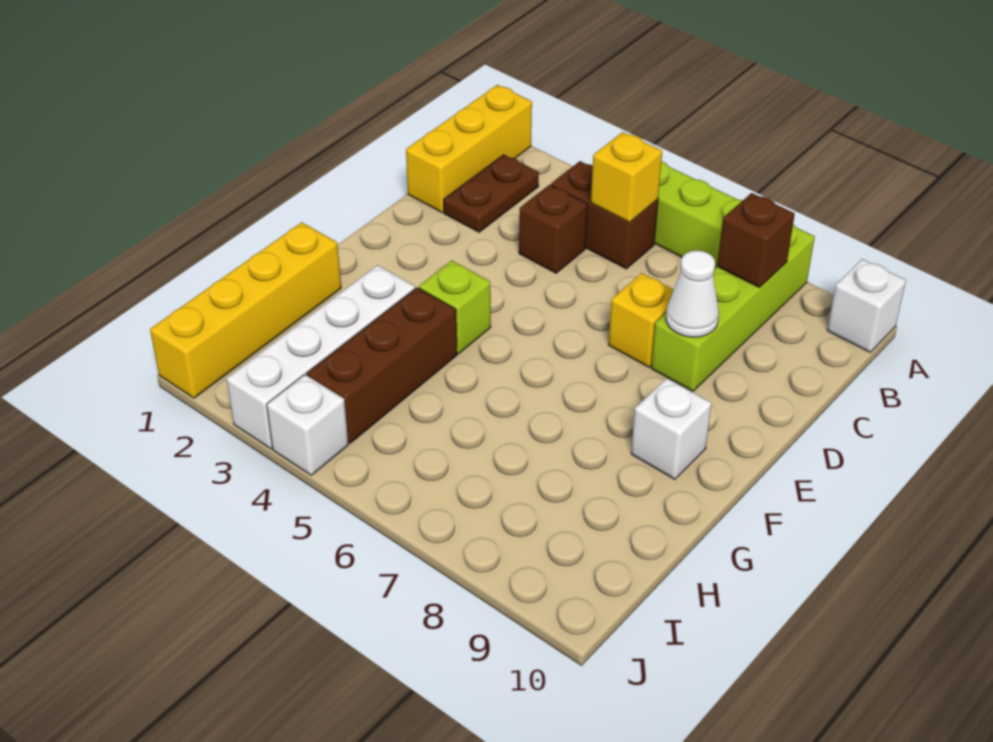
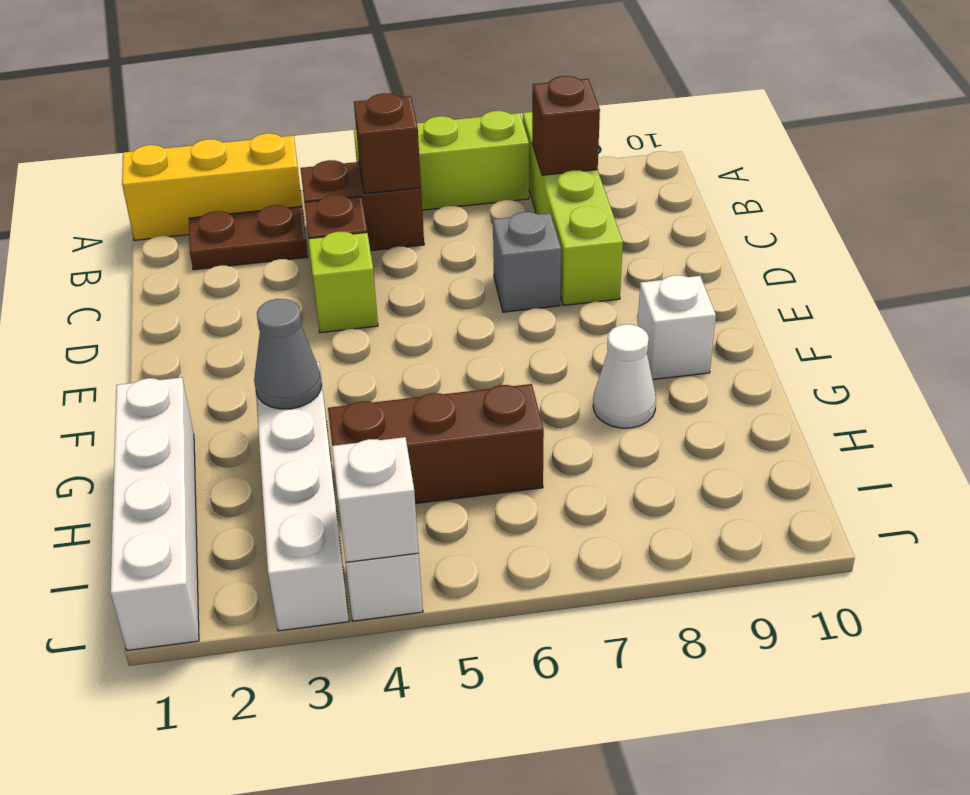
yellow brick A1:C1 level 1 -> yellow brick A1:A3 level 1
white brick A10 level 1 -> white brick J4 level 2
brown plate B2:C2 level 1 -> brown plate B2:B3 level 1
yellow brick B5 level 2 -> brown brick B5 level 2
yellow brick D7 level 1 -> grey brick D7 level 1
white cone D8 level 2 -> white cone G8 level 1
lime brick F4 level 1 -> lime brick D4 level 1
yellow brick G1:J1 level 1 -> white brick G1:J1 level 1
none -> grey cone G3 level 2
brown brick G4:I4 level 1 -> brown brick H4:H6 level 1

